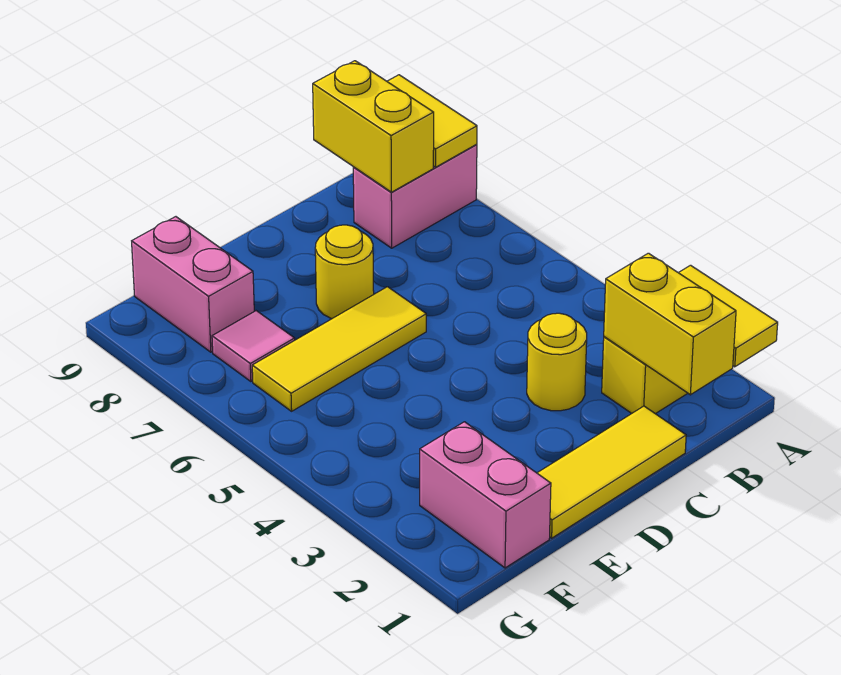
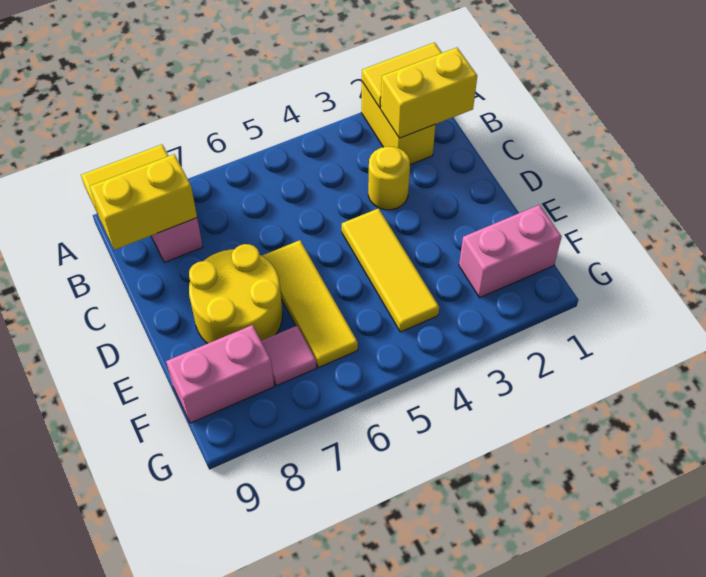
yellow tile C1:E1 level 1 -> yellow tile D4:F4 level 1
yellow round brick D7 level 1 -> yellow round brick D7:E8 level 1

